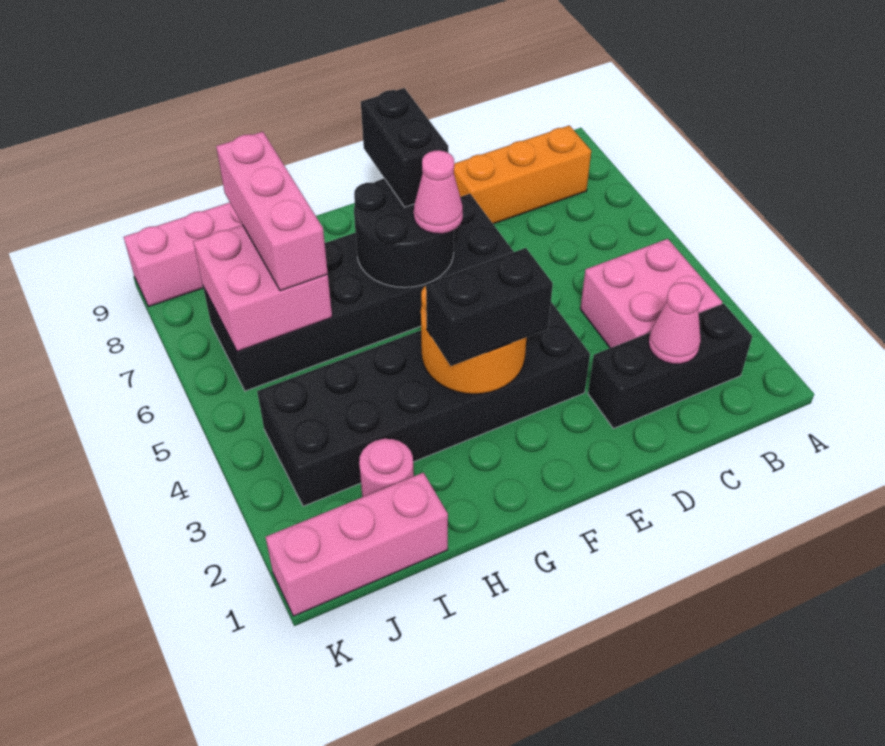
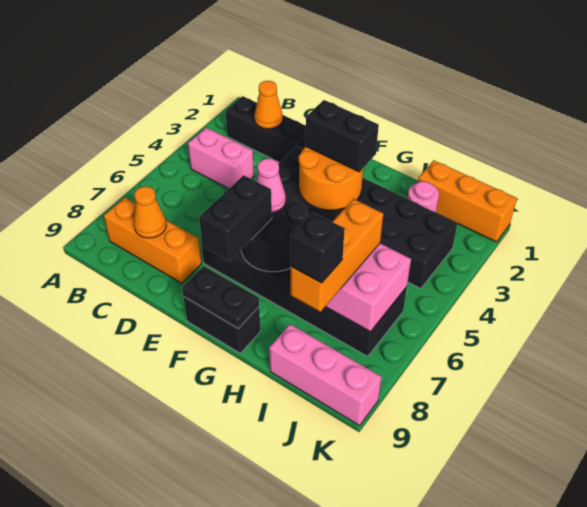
pink brick B3:C4 level 1 -> pink brick B4:C4 level 1
pink cone C2 level 2 -> orange cone C2 level 2
none -> orange cone C8 level 2
none -> black brick F9:G9 level 1
none -> black plate F9:G9 level 2
pink brick I1:K1 level 1 -> orange brick I1:K1 level 1
pink brick I6:I8 level 3 -> orange brick I6:I8 level 3
none -> black brick I8 level 4

